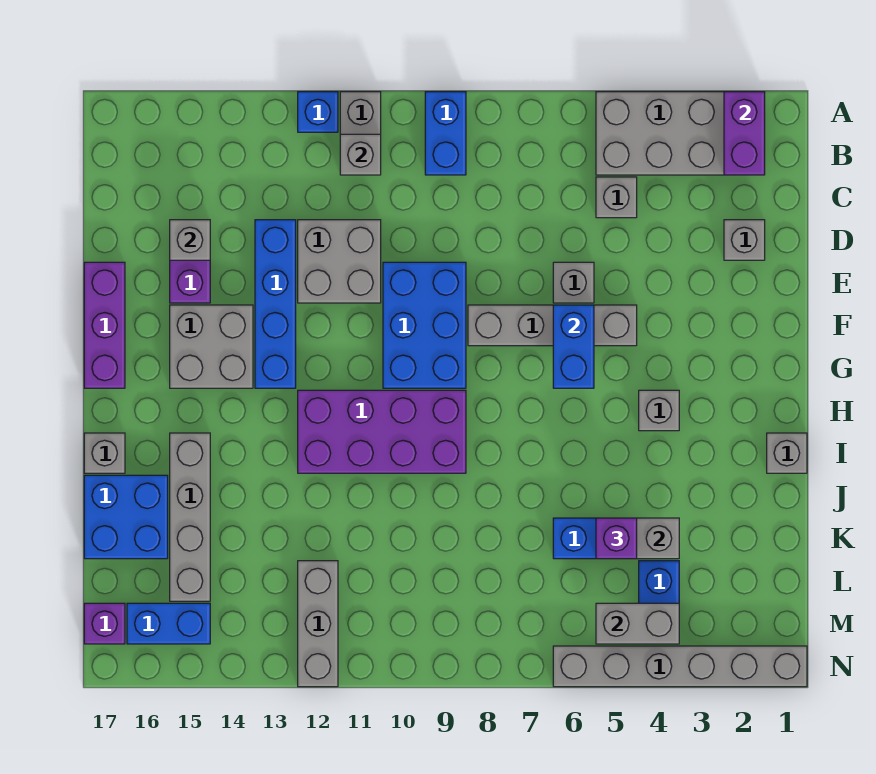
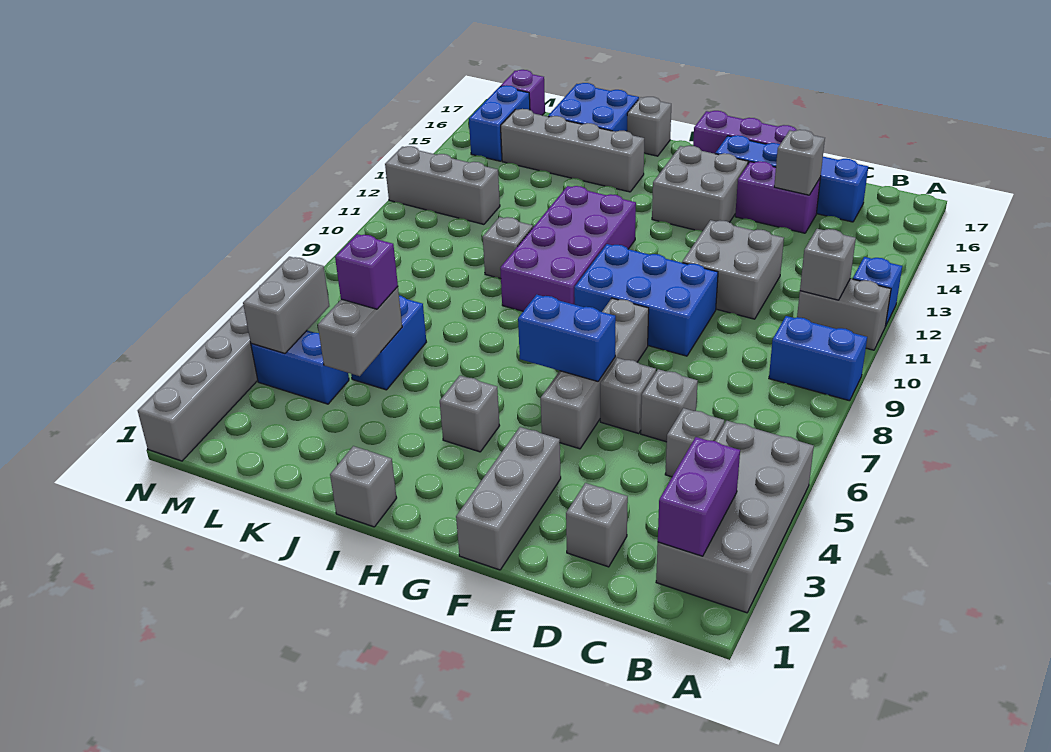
purple brick A2:B2 level 2 -> purple brick B2:B3 level 2
none -> grey brick D6 level 1
blue brick D13:G13 level 1 -> blue brick C16:F16 level 1
none -> grey brick F1:F3 level 1
none -> grey brick J10 level 1

